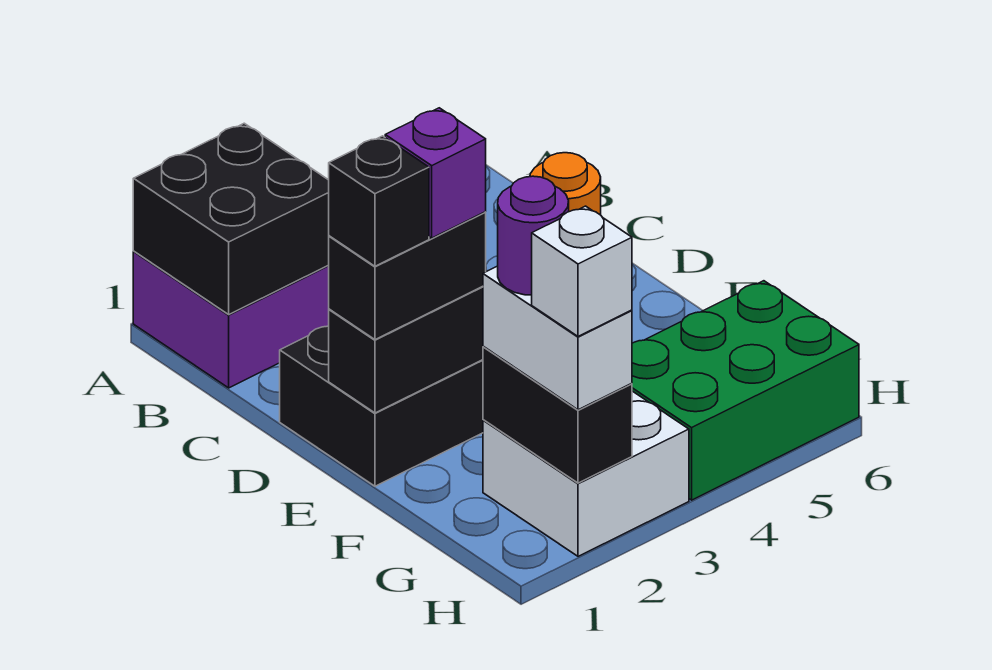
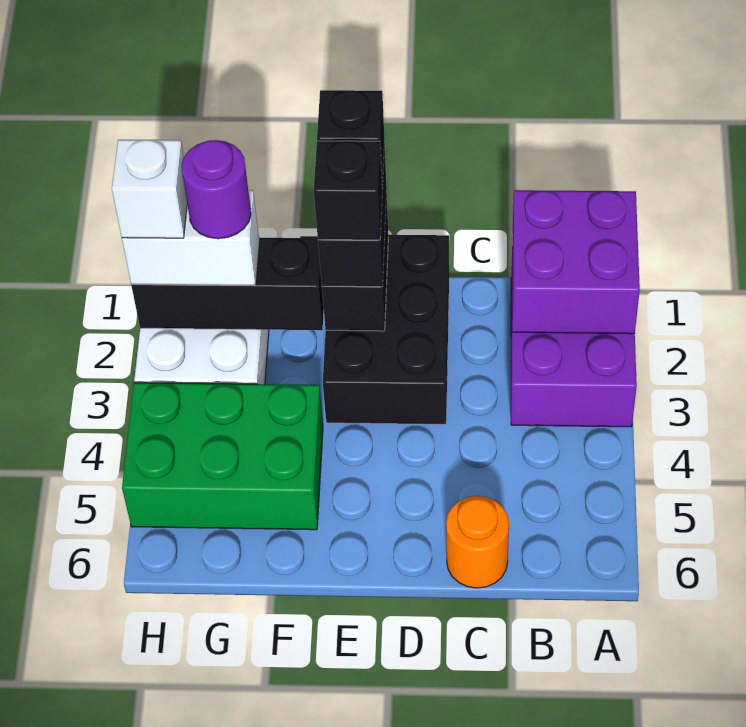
black brick A1:B2 level 2 -> purple brick A1:B2 level 2
purple brick E2 level 4 -> black brick E2 level 4
black brick G2:H2 level 2 -> black brick F2:H2 level 2
green brick G4:H6 level 1 -> green brick F4:H5 level 1

